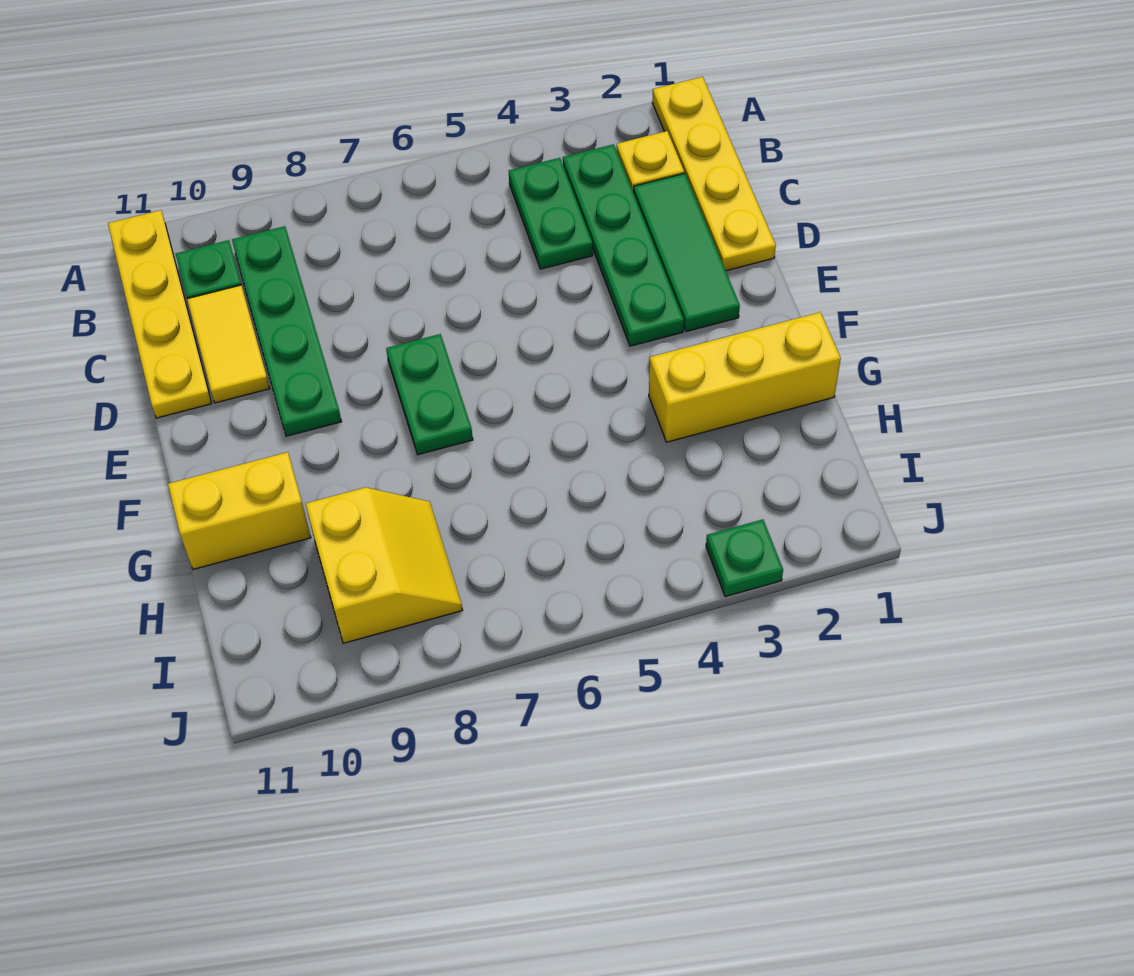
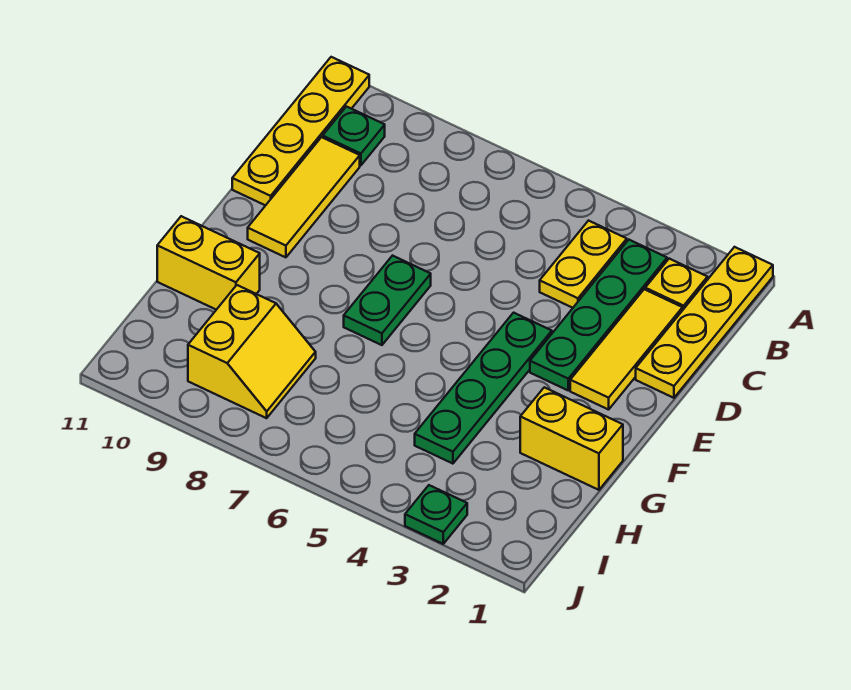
green plate B4:C4 level 1 -> yellow plate B4:C4 level 1
green plate B9:E9 level 1 -> green plate E4:H4 level 1
green tile C2:E2 level 1 -> yellow tile C2:E2 level 1
yellow tile C10:D10 level 1 -> yellow tile C10:E10 level 1
yellow brick G1:G3 level 1 -> yellow brick G1:G2 level 1

